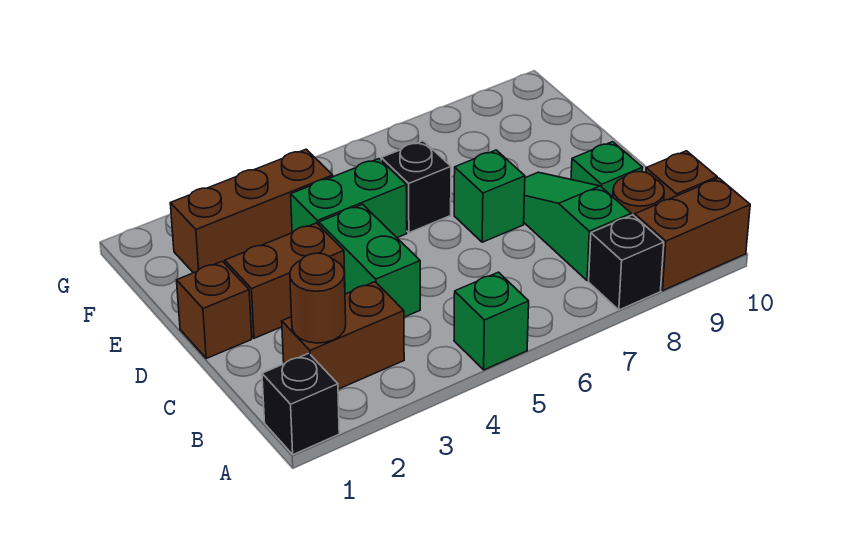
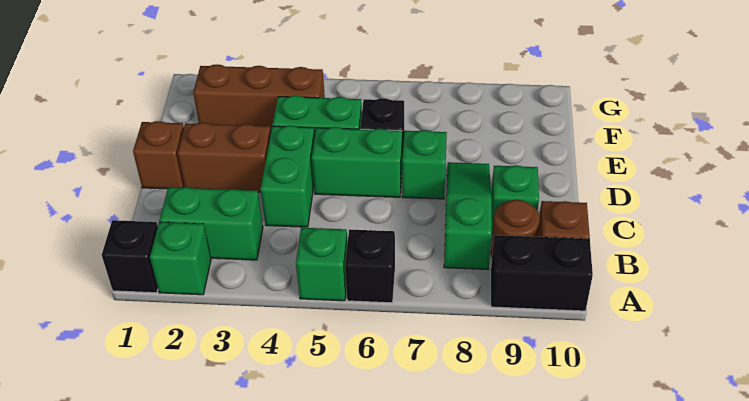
none -> green brick A2 level 1
black brick A8 level 1 -> black brick A6 level 1
brown brick A9:A10 level 1 -> black brick A9:A10 level 1
brown brick B2:B3 level 1 -> green brick B2:B3 level 1
brown round brick B2 level 2 -> none
none -> green brick D5:D6 level 1

